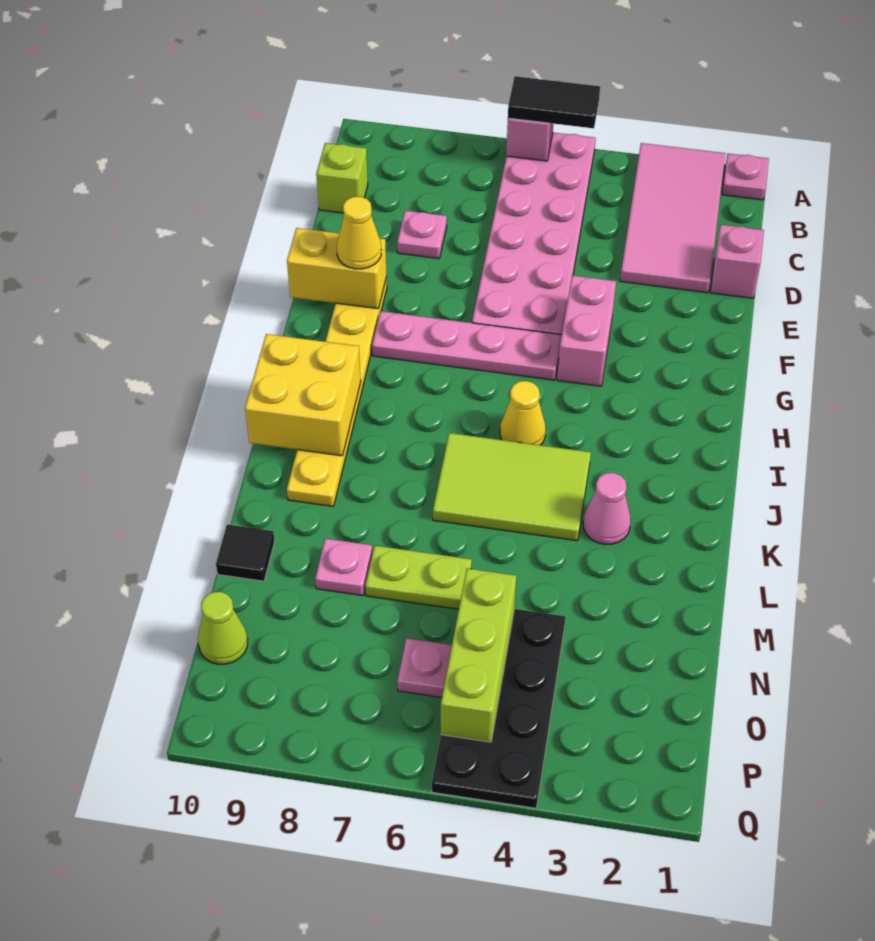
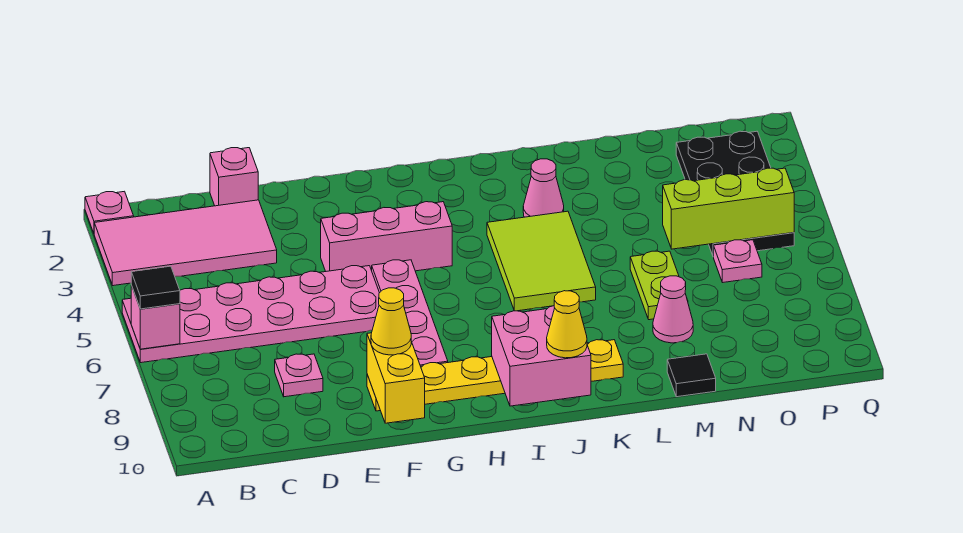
black tile A5:A6 level 3 -> black tile A6 level 3
lime brick C10 level 1 -> none
pink brick F4:G4 level 1 -> pink brick F4:H4 level 1
yellow cone I5 level 1 -> yellow cone J10 level 3
yellow brick I9:J10 level 2 -> pink brick I9:J10 level 2
pink plate M8 level 1 -> pink cone M8 level 1
black plate N4:Q5 level 1 -> black plate O2:P5 level 1
lime cone O10 level 1 -> none

